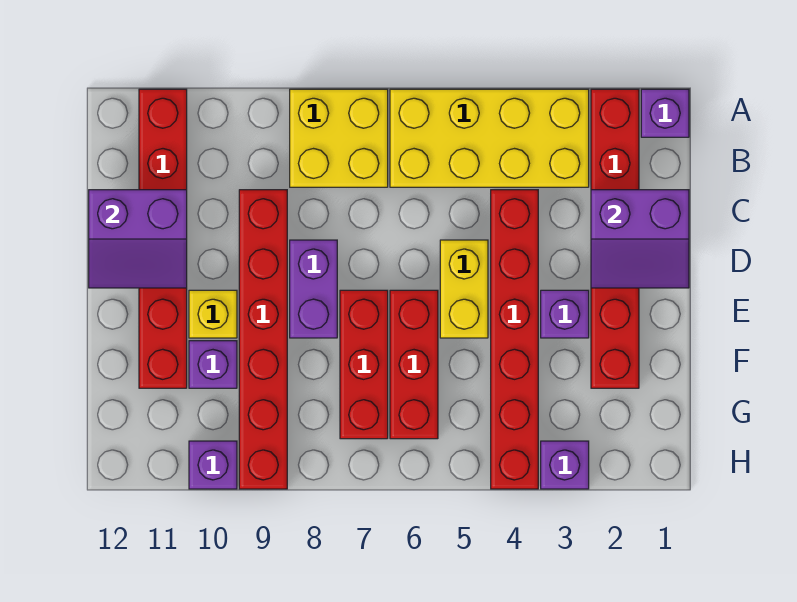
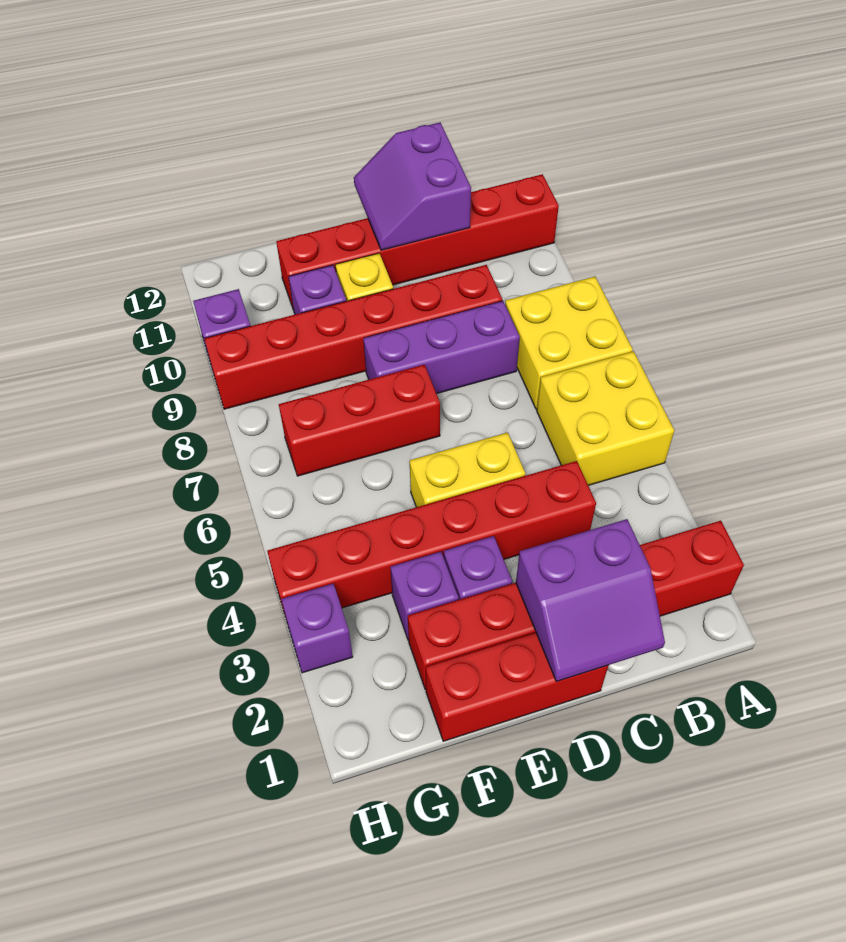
purple brick A1 level 1 -> purple brick F3 level 1
yellow brick A3:B6 level 1 -> yellow brick A5:B6 level 1
purple slope C1:D2 level 2 top C -> purple slope C1:D2 level 2 top 2
purple brick D8:E8 level 1 -> purple brick C8:E8 level 1
red brick E6:G6 level 1 -> red brick D1:F1 level 1

